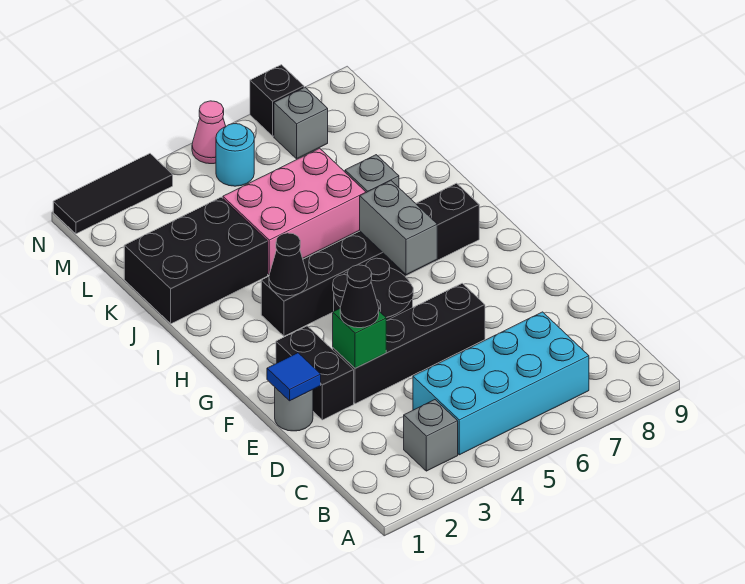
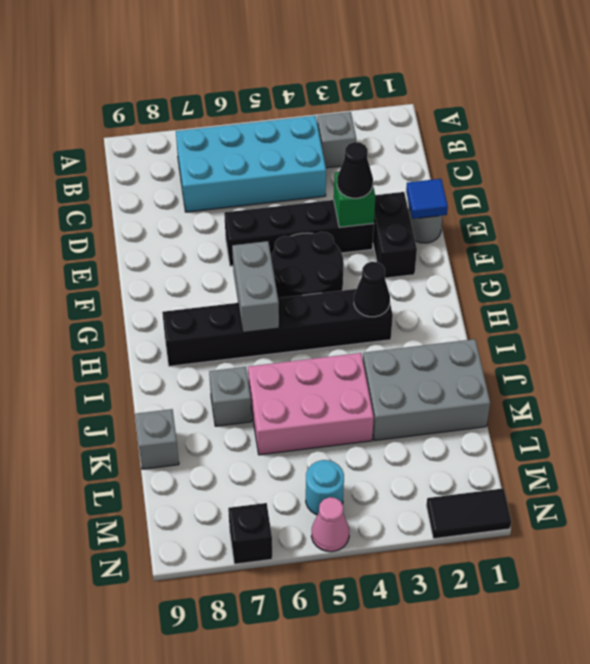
black brick J1:K3 level 1 -> grey brick J1:K3 level 1
grey brick M7 level 1 -> grey brick K9 level 1
black tile N1:N3 level 1 -> black tile N1:N2 level 1

